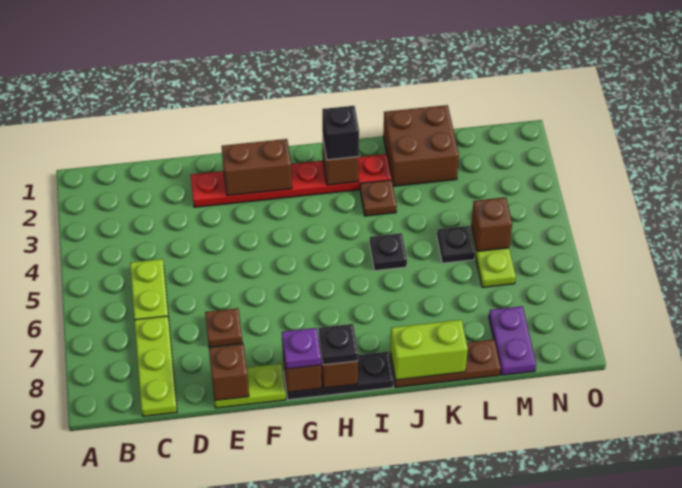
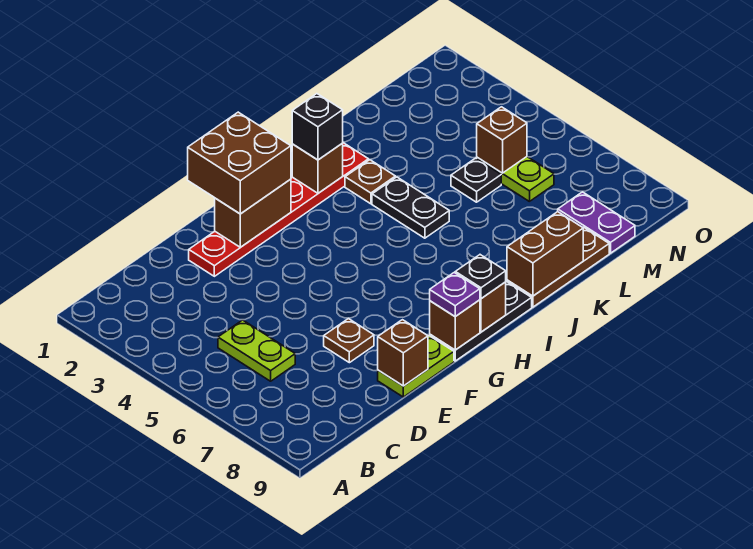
lime plate C7:C9 level 1 -> none
black plate J5 level 1 -> black plate J4:J5 level 1
lime brick J9:K9 level 2 -> brown brick J9:K9 level 2
brown brick K1:L2 level 1 -> brown brick F1:G2 level 3

